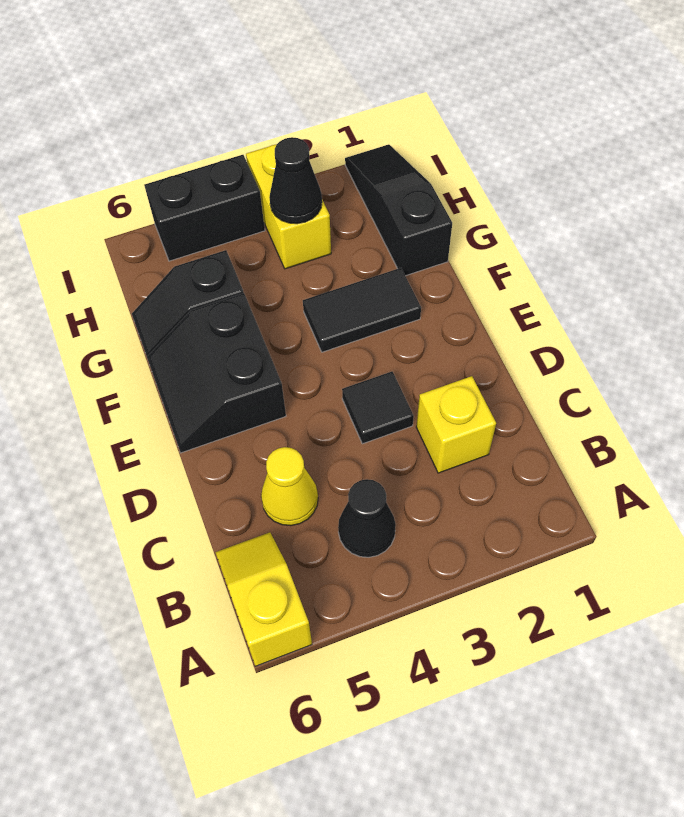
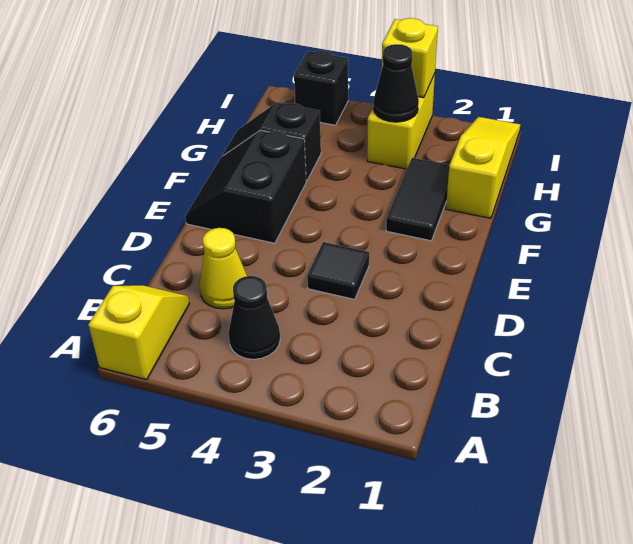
yellow brick C2 level 1 -> yellow brick I3 level 2
black tile F2:F3 level 1 -> black tile F2:G2 level 1
black slope G1:I1 level 1 top G -> yellow slope G1:I1 level 1 top G
black brick I4:I5 level 1 -> black brick I5 level 1

